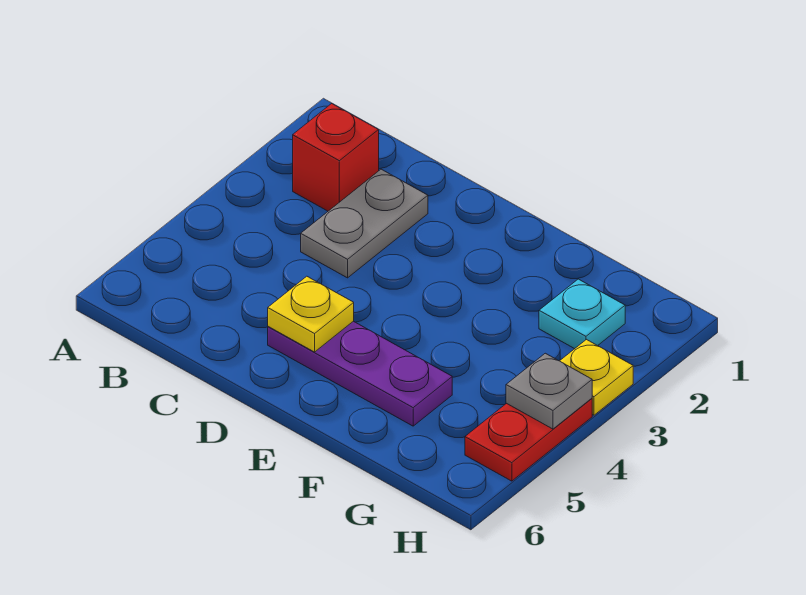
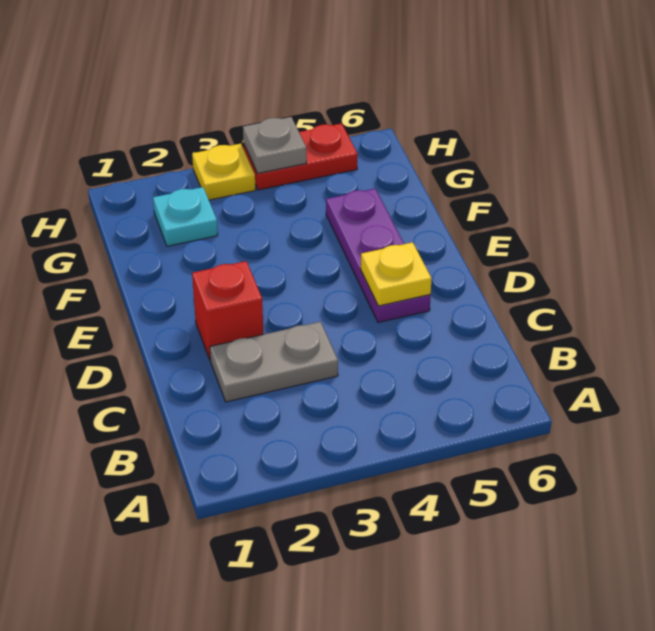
red brick B2 level 1 -> red brick D2 level 1

